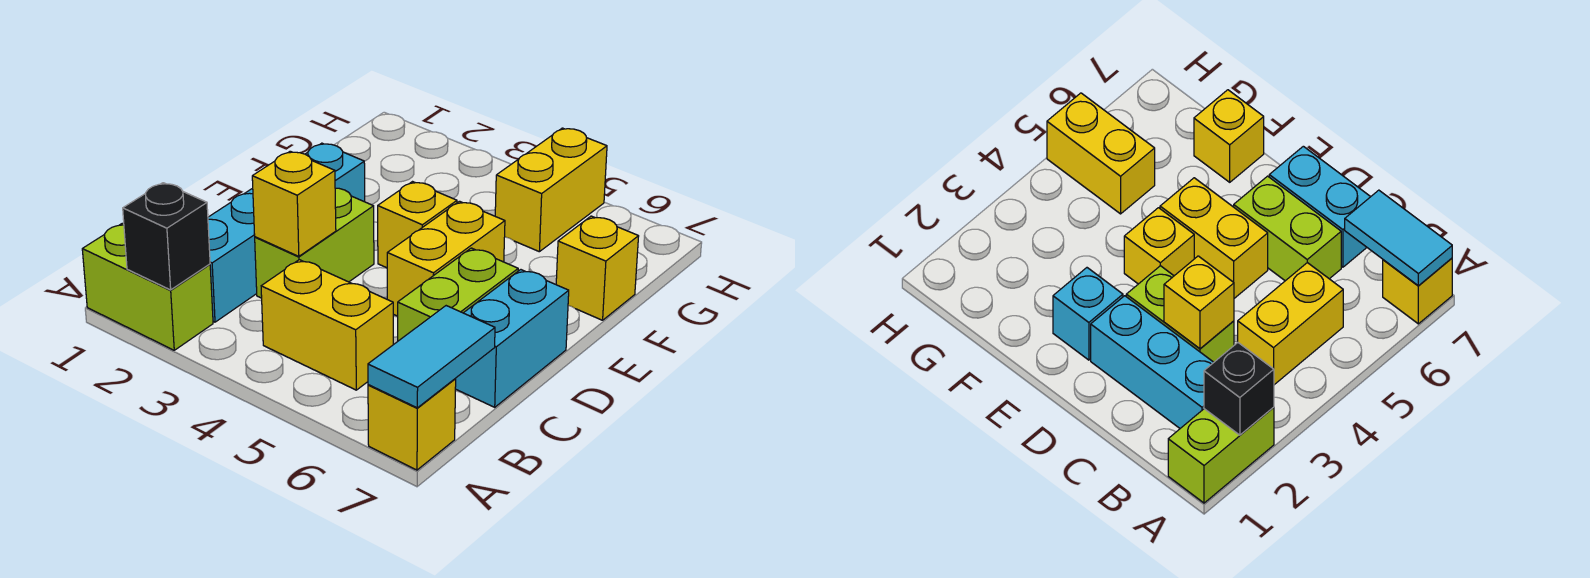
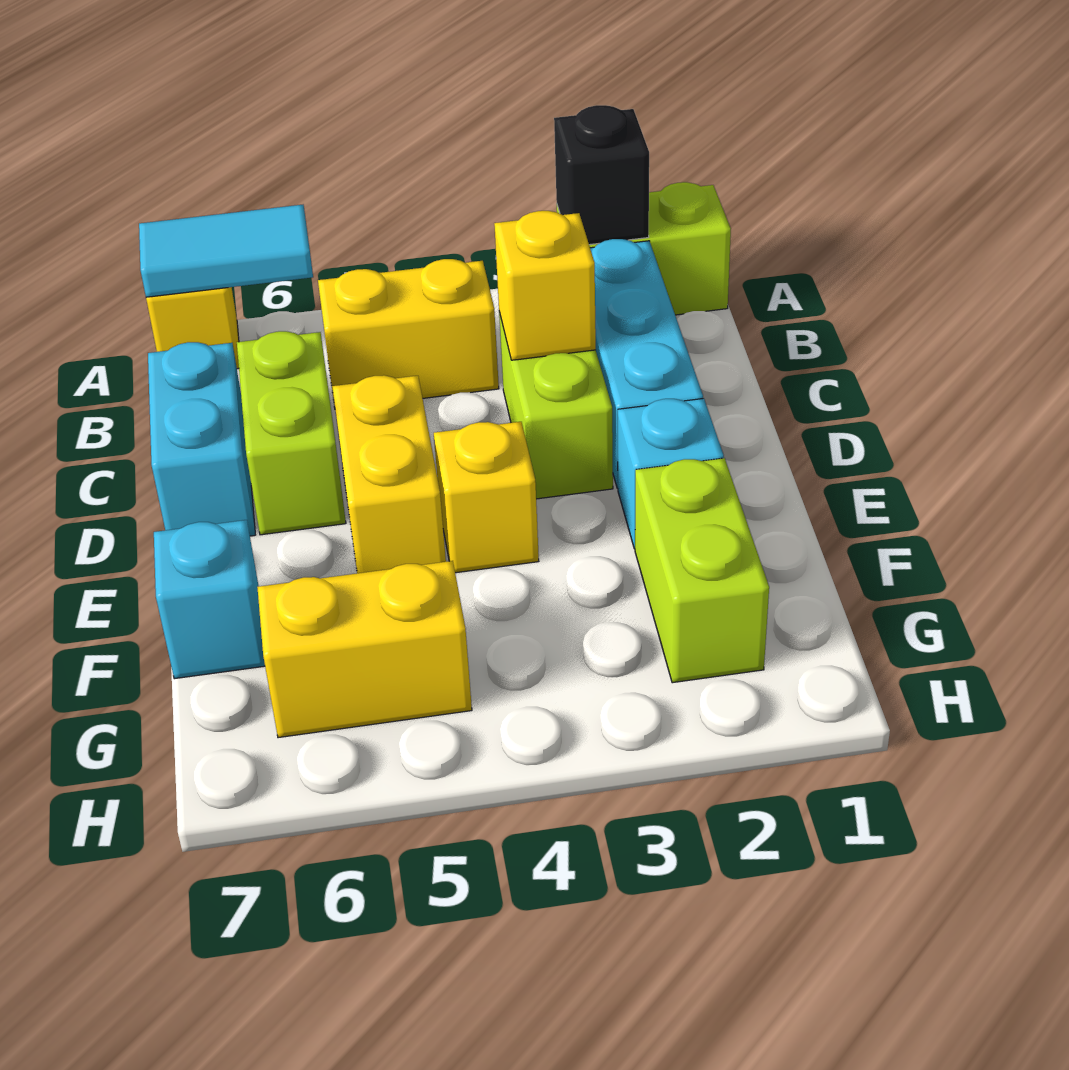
cyan tile A7:B7 level 2 -> cyan tile A6:A7 level 2
none -> lime brick F2:G2 level 1
yellow brick F7 level 1 -> cyan brick F7 level 1
yellow brick G5:H5 level 1 -> yellow brick G5:G6 level 1

